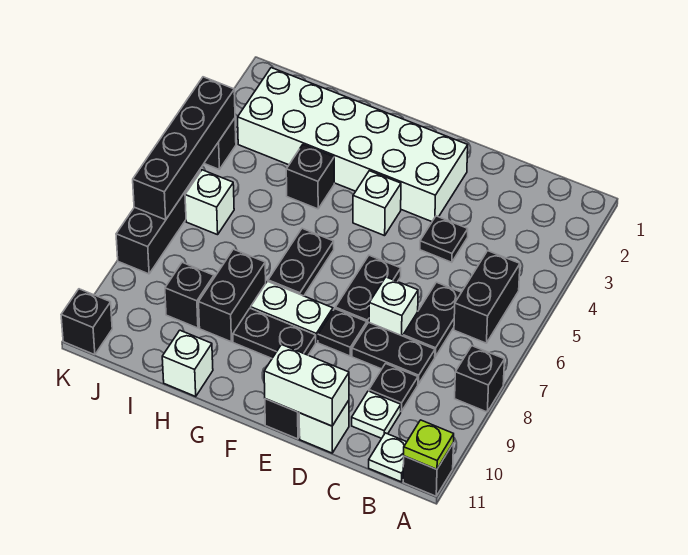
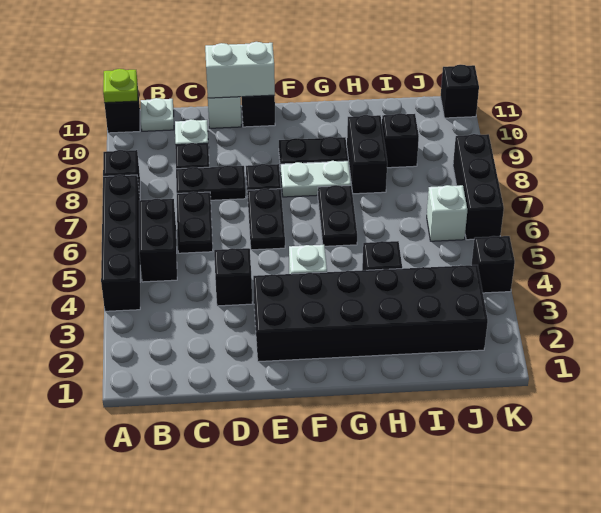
black plate D4 level 1 -> black brick D4 level 1
white brick D7 level 1 -> none
white brick E2:J3 level 1 -> black brick E2:J3 level 1
white brick H11 level 1 -> none
black brick K4:K7 level 2 -> black brick A4:A7 level 1

